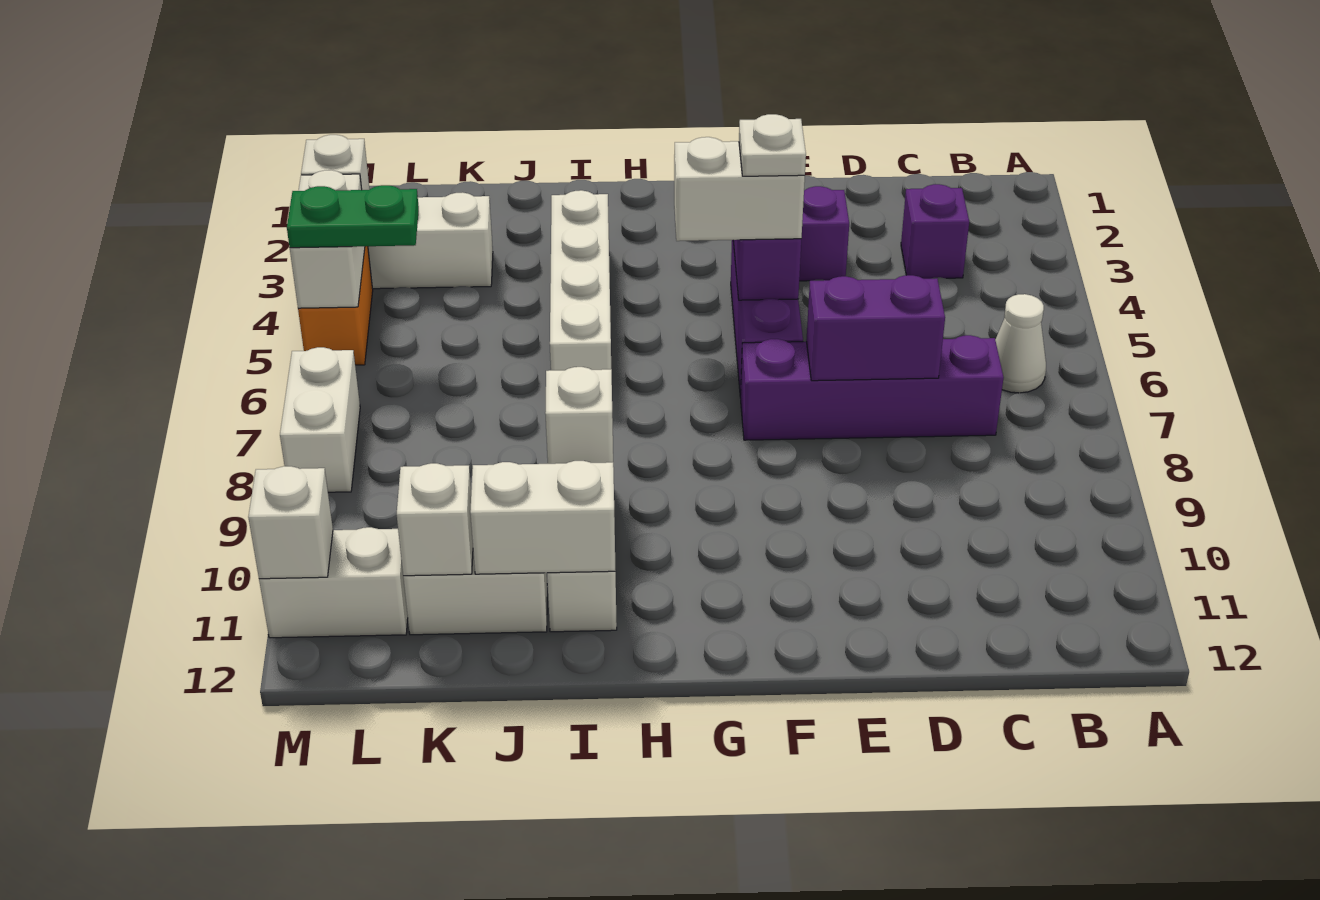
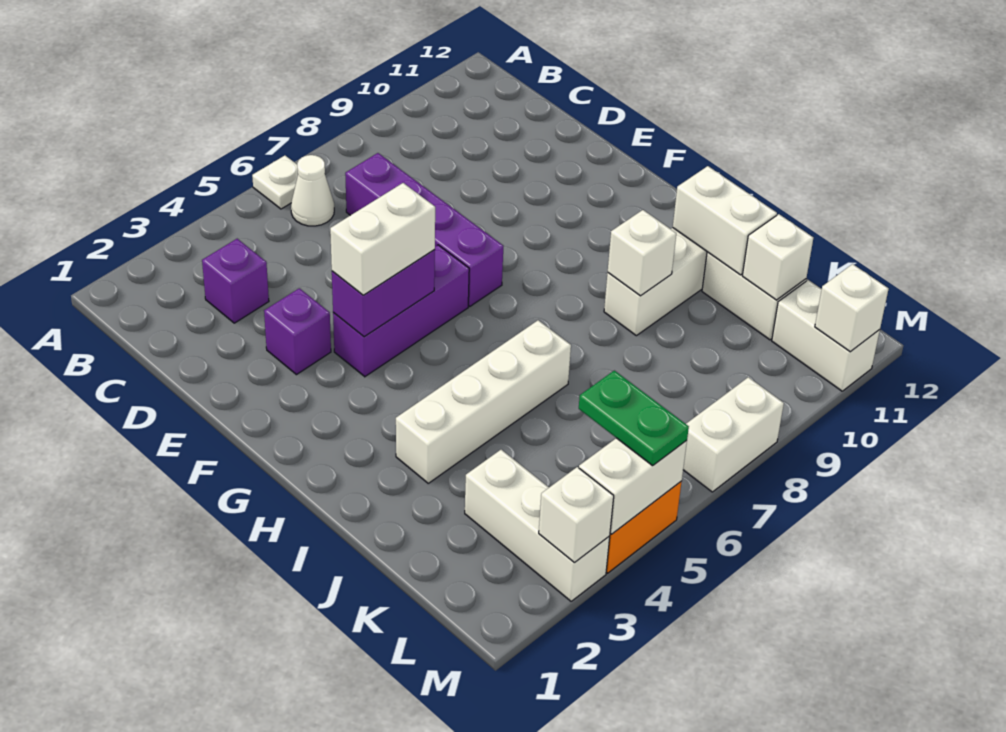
purple brick D7:E7 level 2 -> none
white brick F5:G5 level 3 -> white brick F4:F5 level 3
white plate F5 level 4 -> white plate A6 level 1

